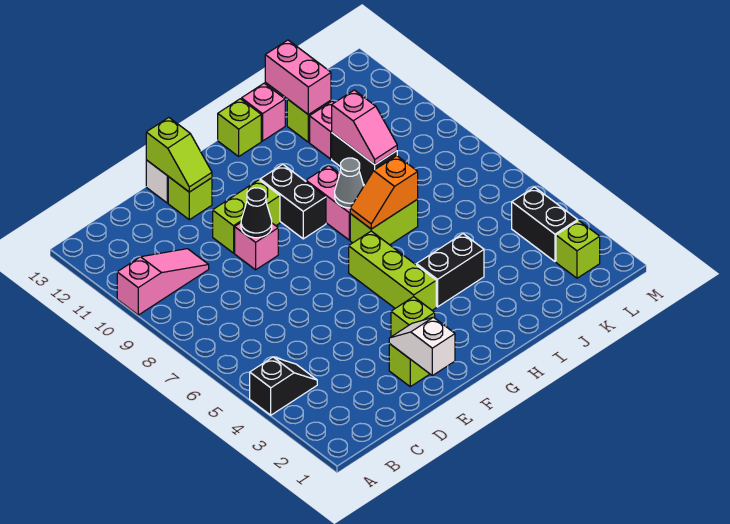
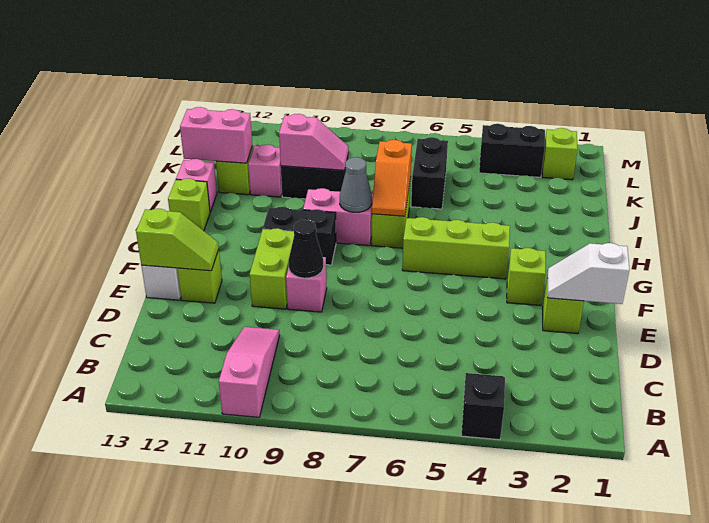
black brick H4:I4 level 1 -> black brick J6:K6 level 1

